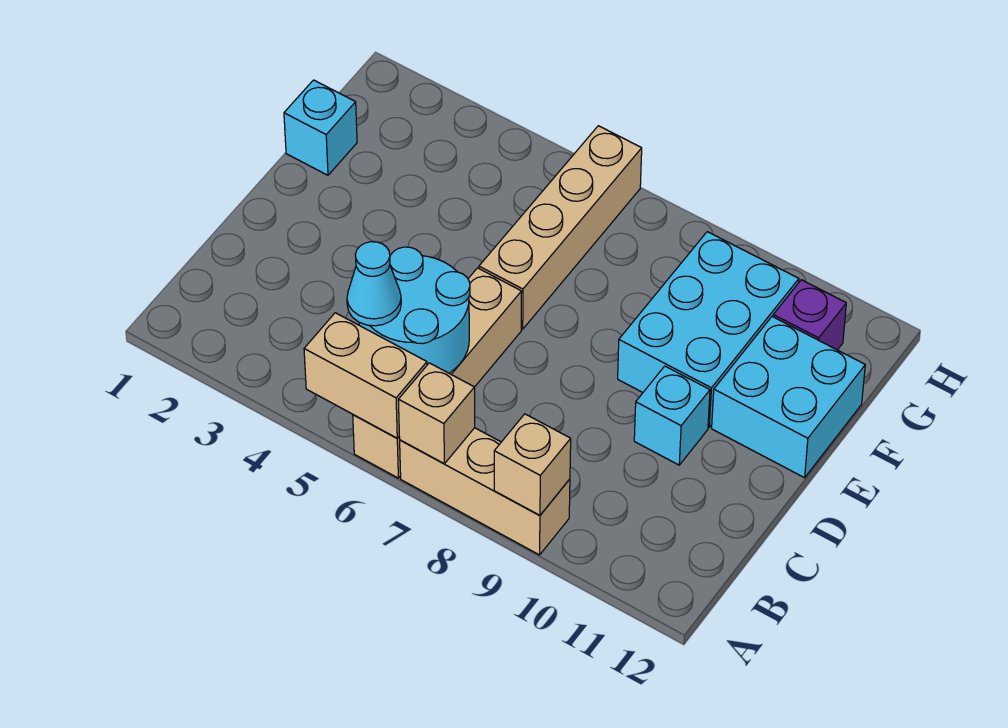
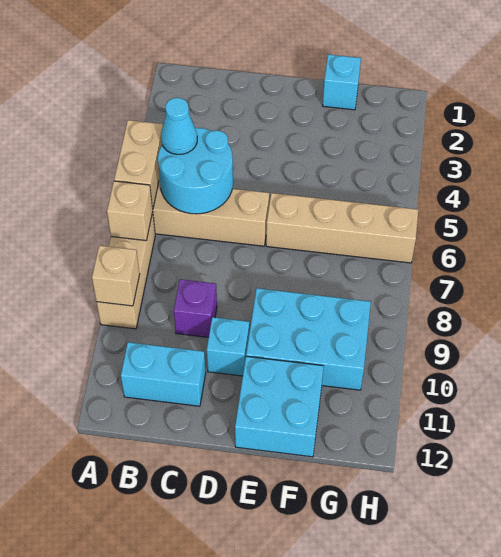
none -> cyan brick B11:C11 level 1
purple brick G11 level 1 -> purple brick C9 level 1

